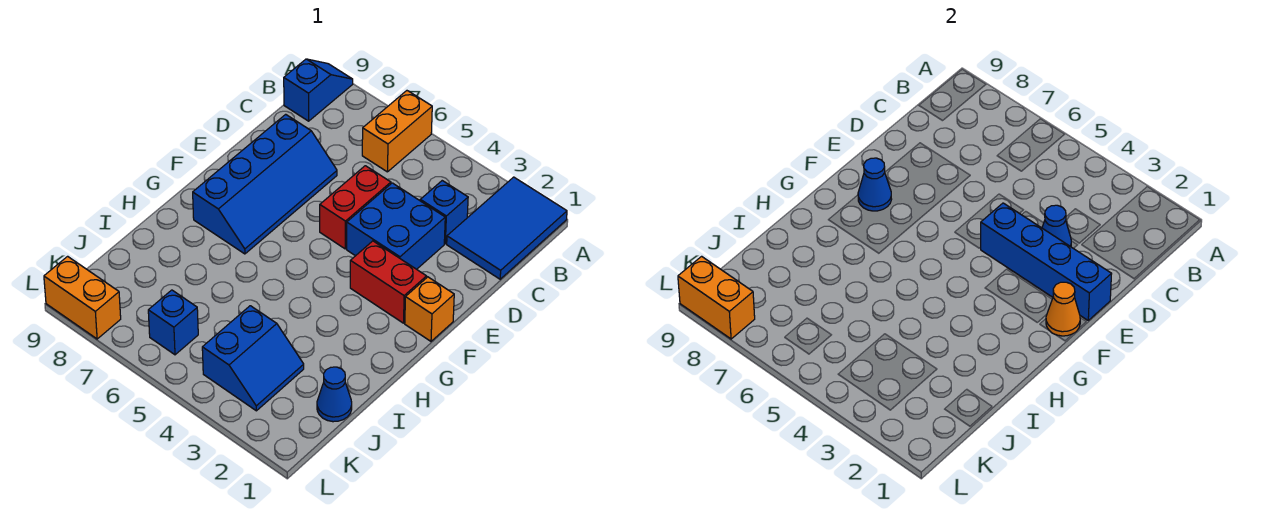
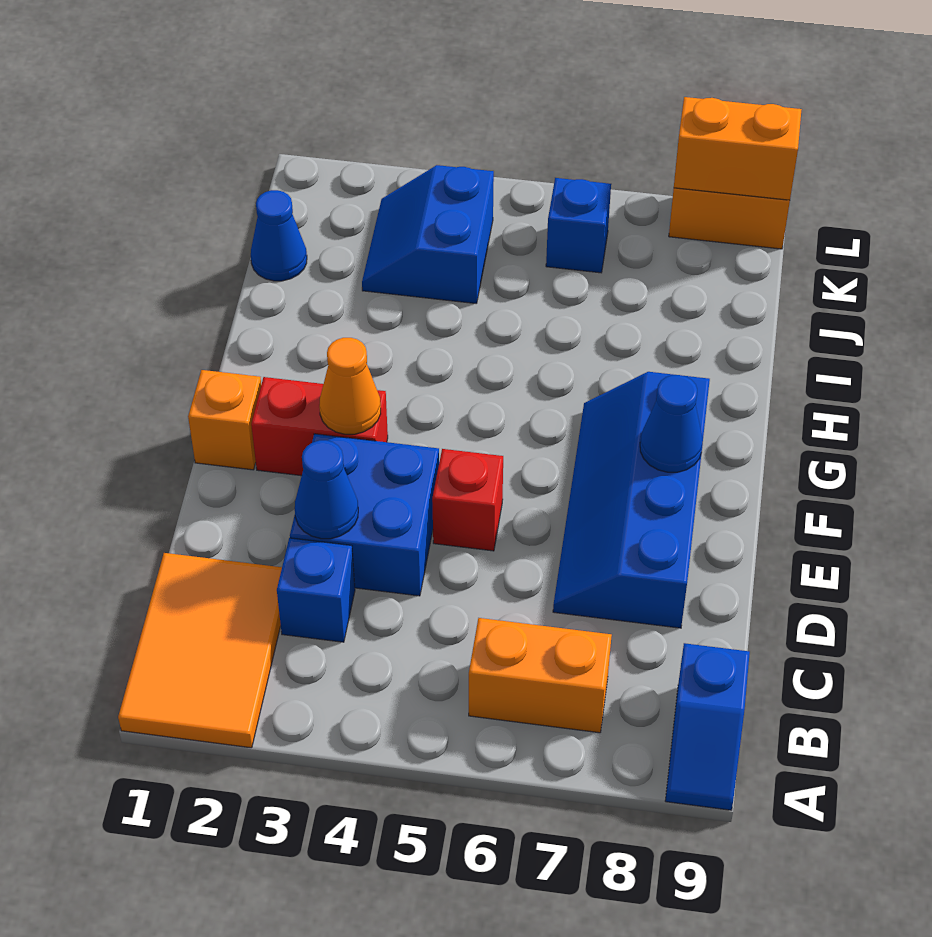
blue tile A1:C2 level 1 -> orange tile A1:C2 level 1
orange brick A6:B6 level 1 -> orange brick B6:B7 level 1
red brick D5:E5 level 1 -> red brick E5 level 1
blue brick E1:E4 level 2 -> none
orange cone F1 level 2 -> orange cone F3 level 2

